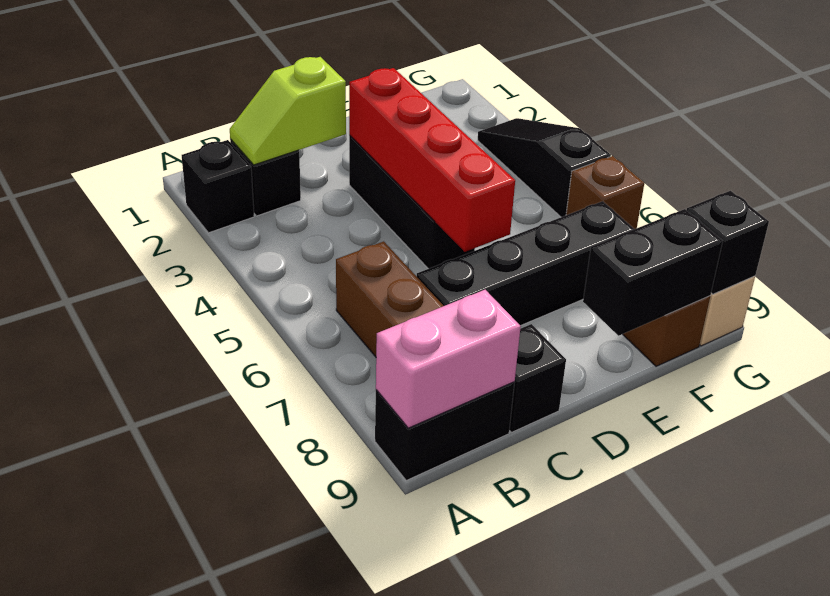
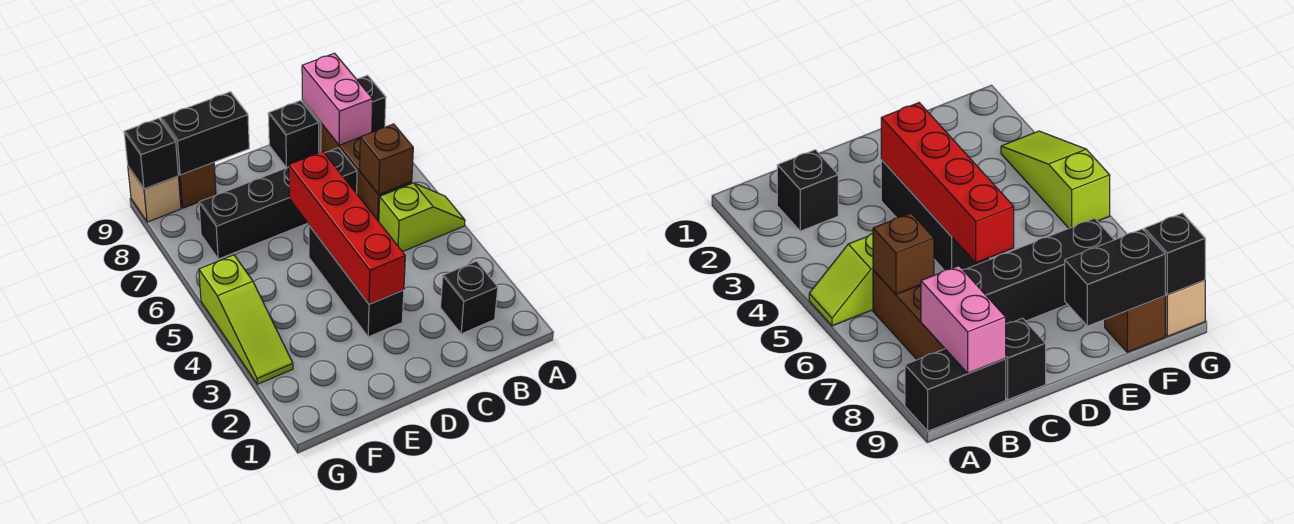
black brick A2 level 1 -> none
pink brick A9:B9 level 2 -> pink brick B8:B9 level 2
lime slope B2:C2 level 2 top C -> lime slope A5:B5 level 1 top B
black slope G3:G5 level 1 top 5 -> lime slope G3:G5 level 1 top 5
brown brick G6 level 1 -> brown brick B6 level 2

